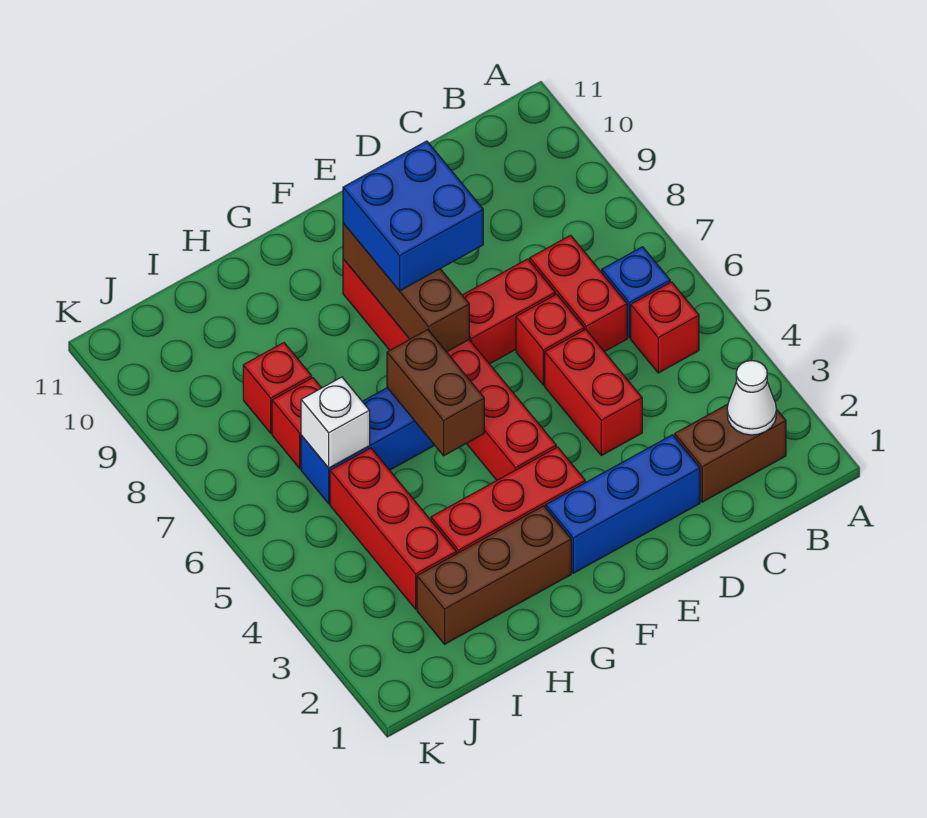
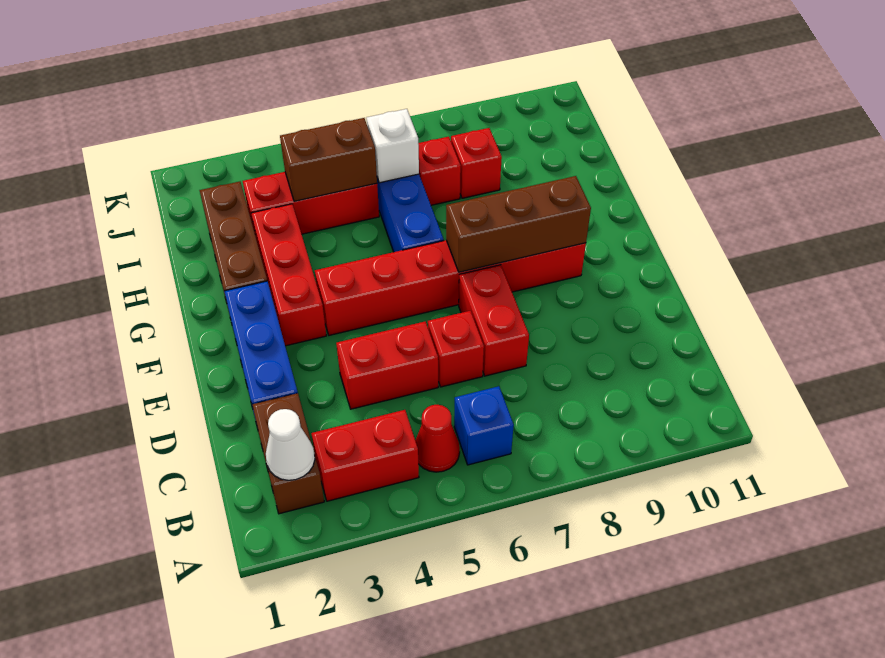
red brick B5 level 1 -> red cone B5 level 1
red brick C6:C7 level 1 -> red brick B3:B4 level 1
blue brick E8:F9 level 3 -> none
brown brick G5:G6 level 2 -> brown brick I4:I5 level 2

